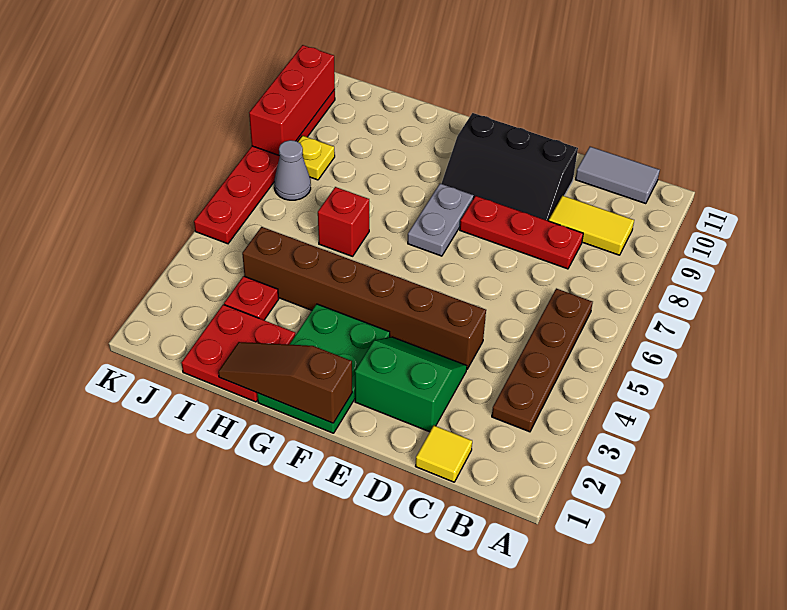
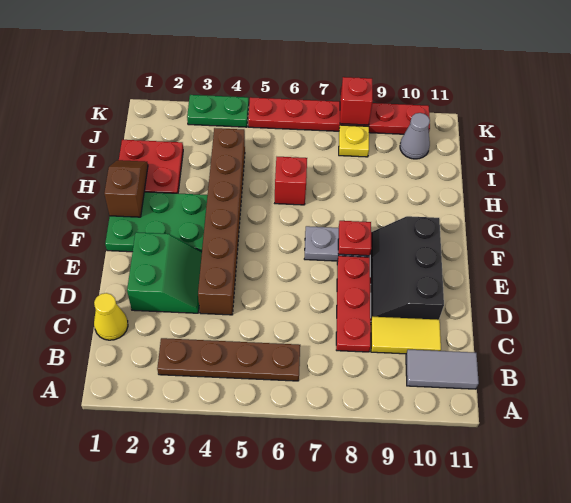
yellow tile B9:C9 level 1 -> yellow tile C9:C10 level 1
grey tile B11:C11 level 1 -> grey tile B10:B11 level 1
yellow tile C1 level 1 -> yellow cone C1 level 1
brown slope F1:H1 level 2 top F -> brown slope G1:H1 level 2 top G
red plate I3 level 1 -> red plate F8 level 2
grey cone J7 level 1 -> grey cone J10 level 1
none -> green plate K3:K4 level 1
red brick K8:K10 level 2 -> red brick K8 level 2

